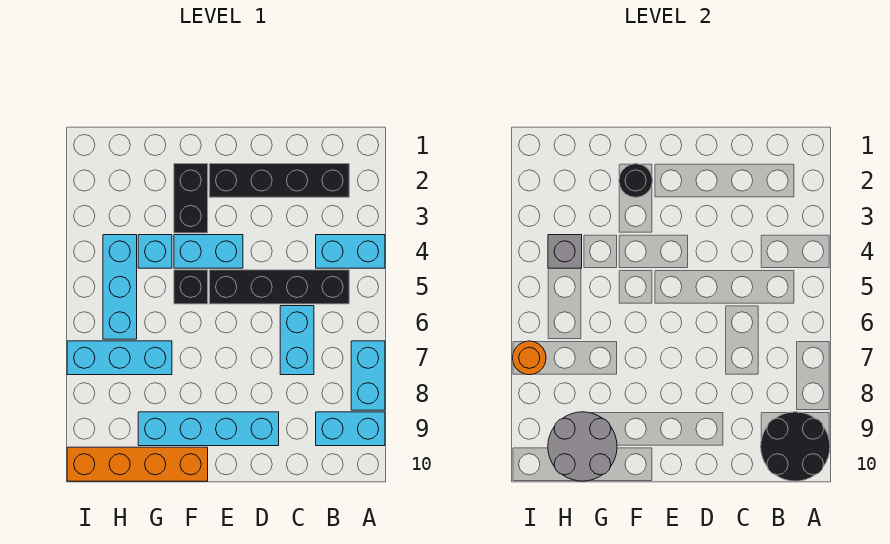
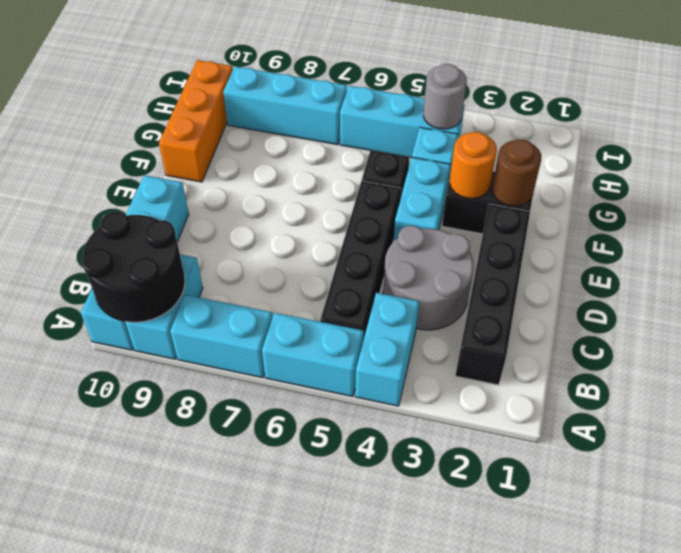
cyan brick C6:C7 level 1 -> cyan brick A5:A6 level 1
cyan brick D9:G9 level 1 -> cyan brick A10:D10 level 1
black round brick F2 level 2 -> brown round brick F2 level 2
orange brick F10:I10 level 1 -> orange brick F10:H10 level 1
cyan brick G7:I7 level 1 -> cyan brick H7:H9 level 1
grey round brick G9:H10 level 2 -> grey round brick C3:D4 level 1
grey brick H4 level 2 -> grey round brick H4 level 2
orange round brick I7 level 2 -> orange round brick F3 level 2

